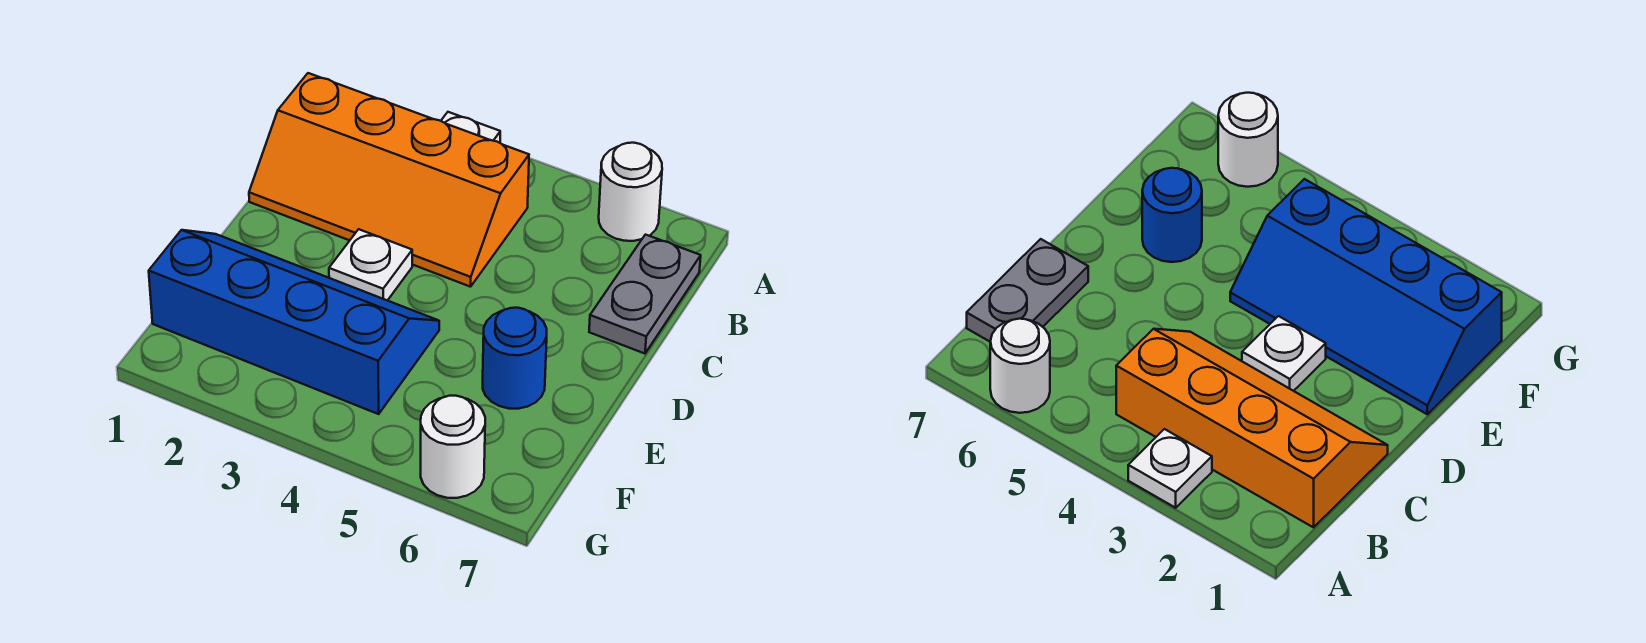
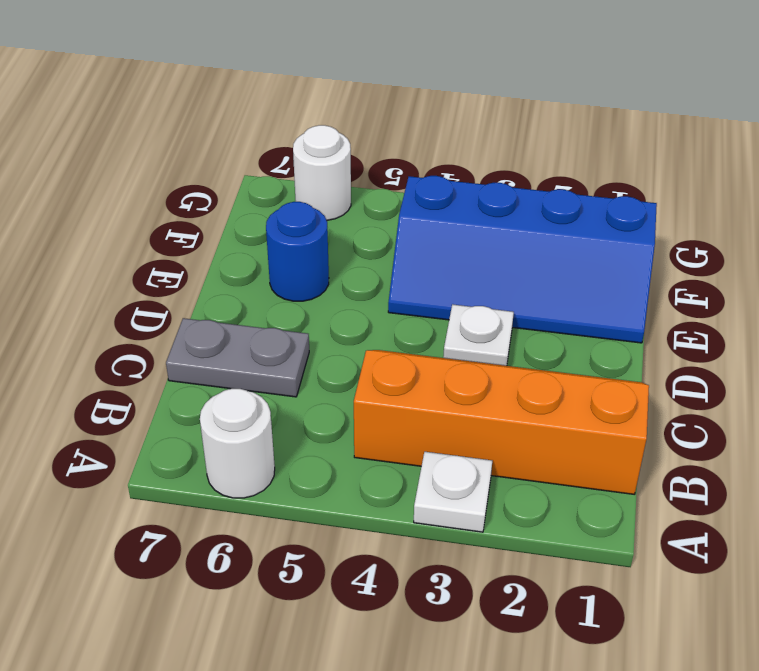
grey plate B7:C7 level 1 -> grey plate C6:C7 level 1

